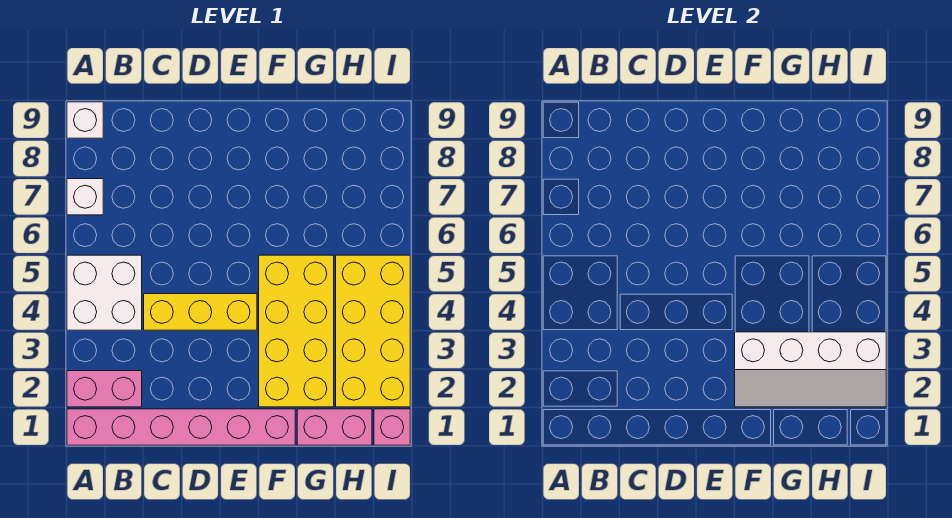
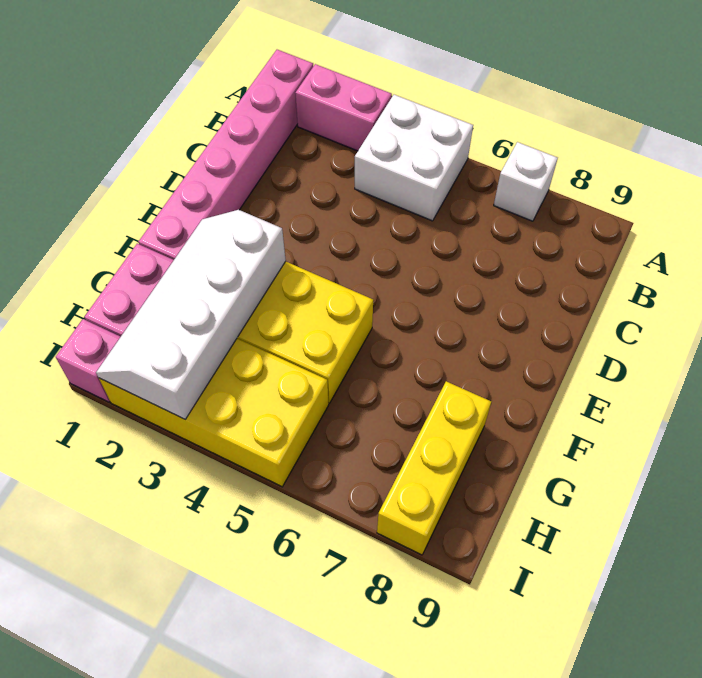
pink brick A2:B2 level 1 -> pink brick A2:A3 level 1
white brick A9 level 1 -> none
yellow brick C4:E4 level 1 -> yellow brick G8:I8 level 1

